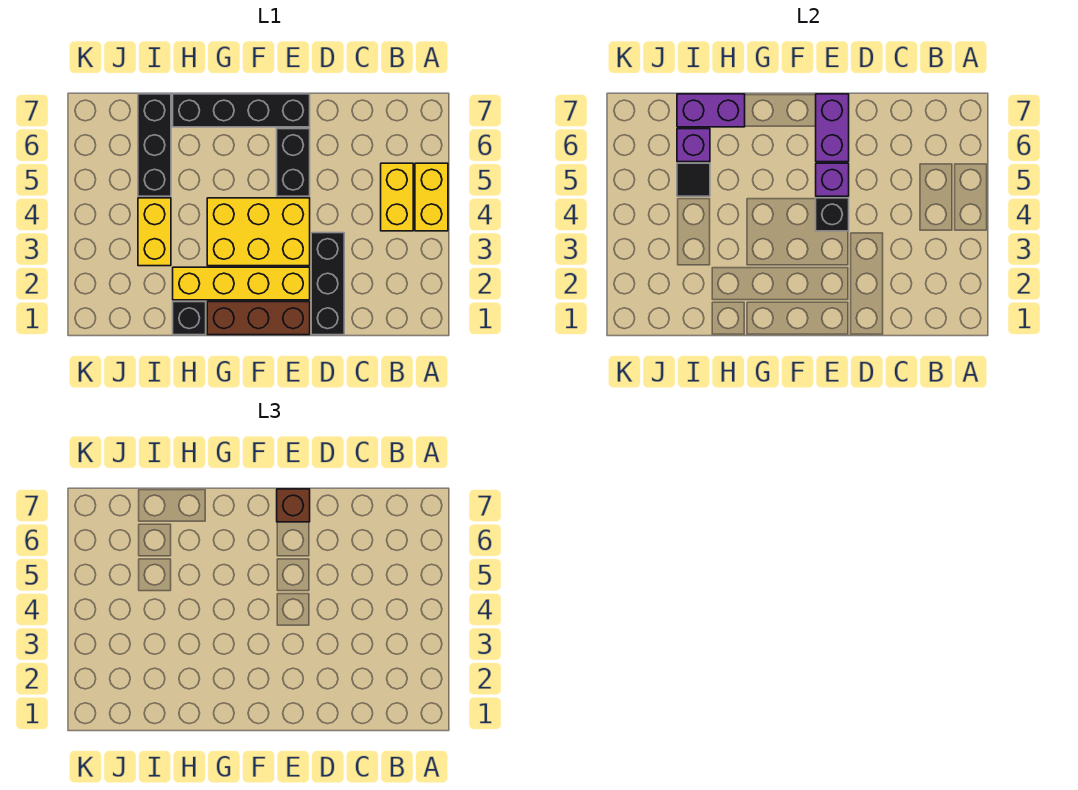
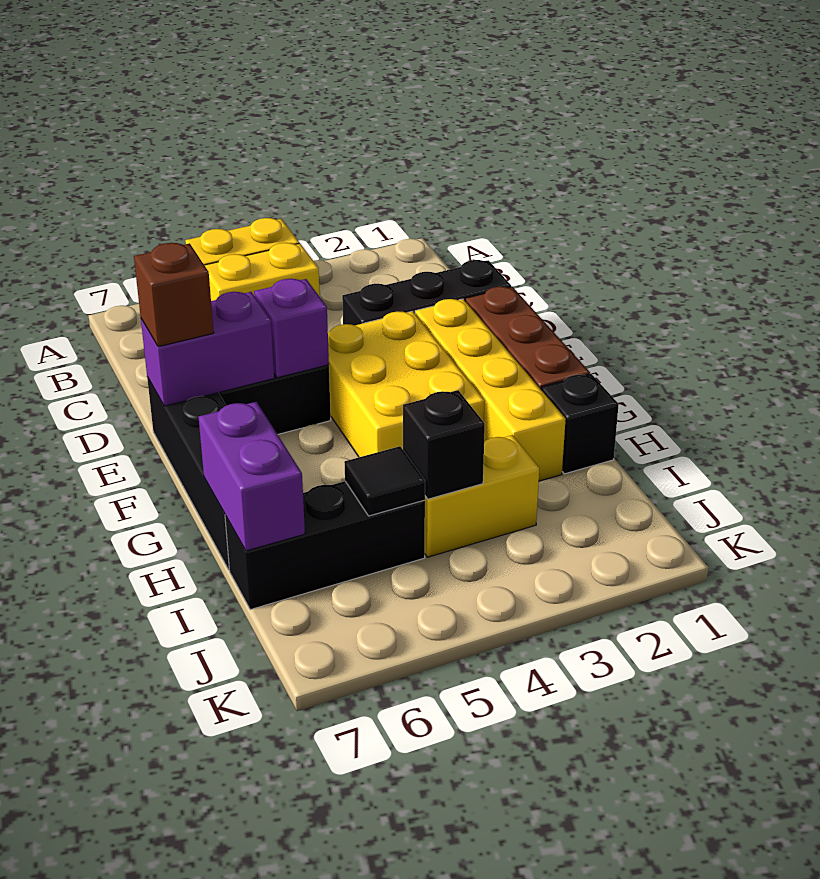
black brick E4 level 2 -> black brick I4 level 2
purple brick I6 level 2 -> none

